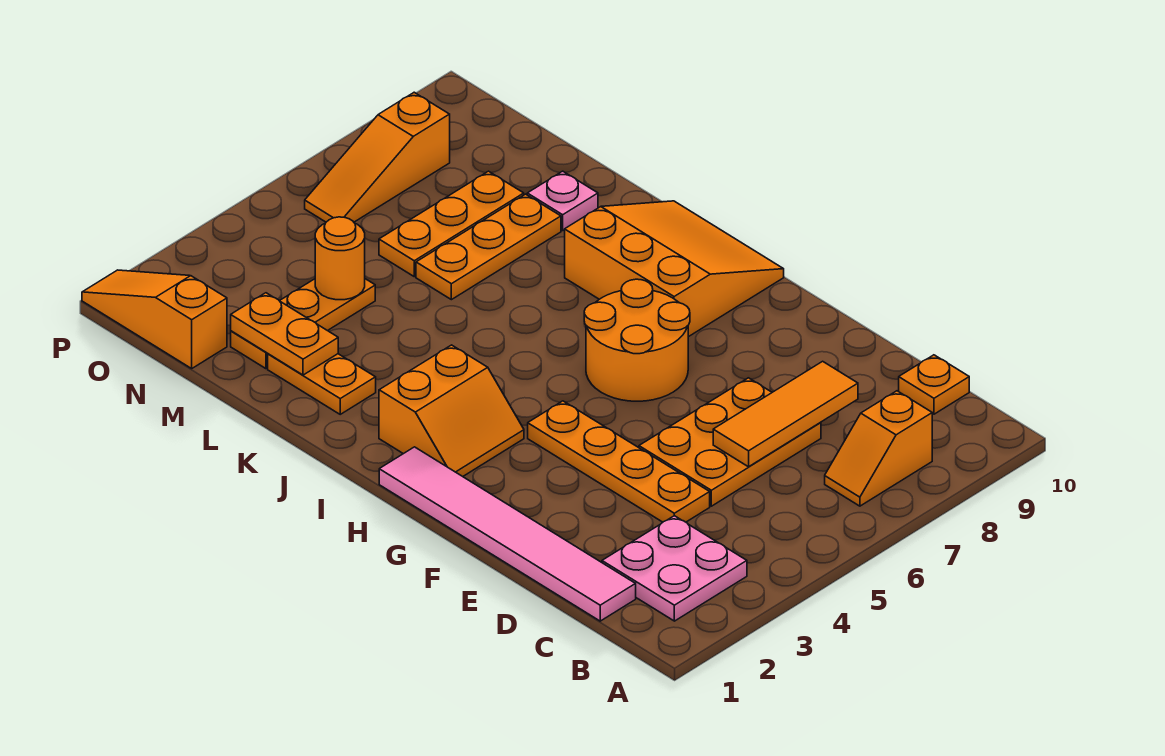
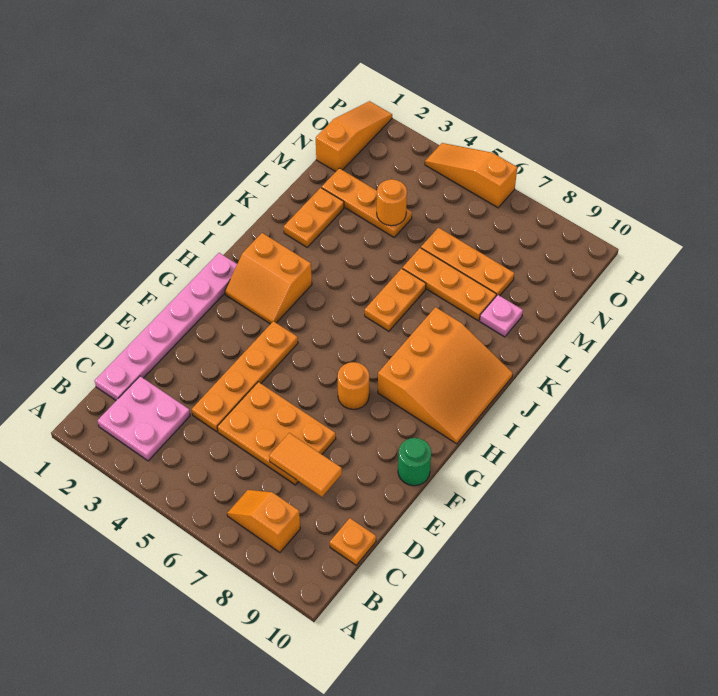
pink tile C1:H1 level 1 -> pink plate C1:H1 level 1
orange tile D6:D8 level 2 -> orange tile D7:D8 level 2
none -> green round brick F10 level 1
orange round brick G6:H7 level 1 -> orange round brick G7 level 1
orange plate L2:M2 level 2 -> orange plate J6:K6 level 1
orange slope O6:O8 level 1 top 8 -> orange slope P4:P6 level 1 top 6

